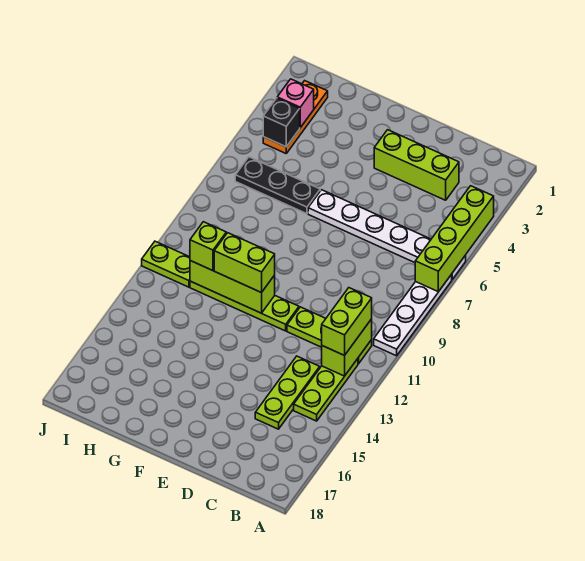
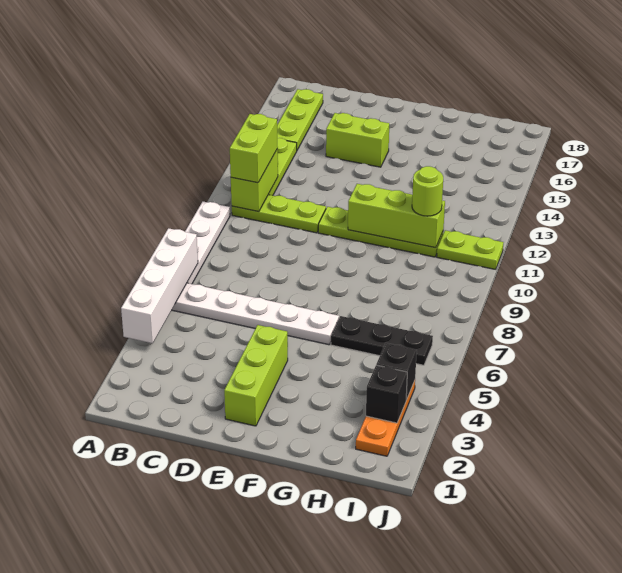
lime brick A4:A7 level 2 -> white brick A4:A7 level 2
lime brick C3:E3 level 1 -> lime brick E2:E4 level 1
lime plate C13:C15 level 1 -> lime plate B15:B17 level 1
lime brick F11:G11 level 3 -> lime brick D15:E15 level 1
lime brick H11 level 3 -> lime round brick H11 level 3
pink brick I3 level 2 -> black brick I3 level 2

